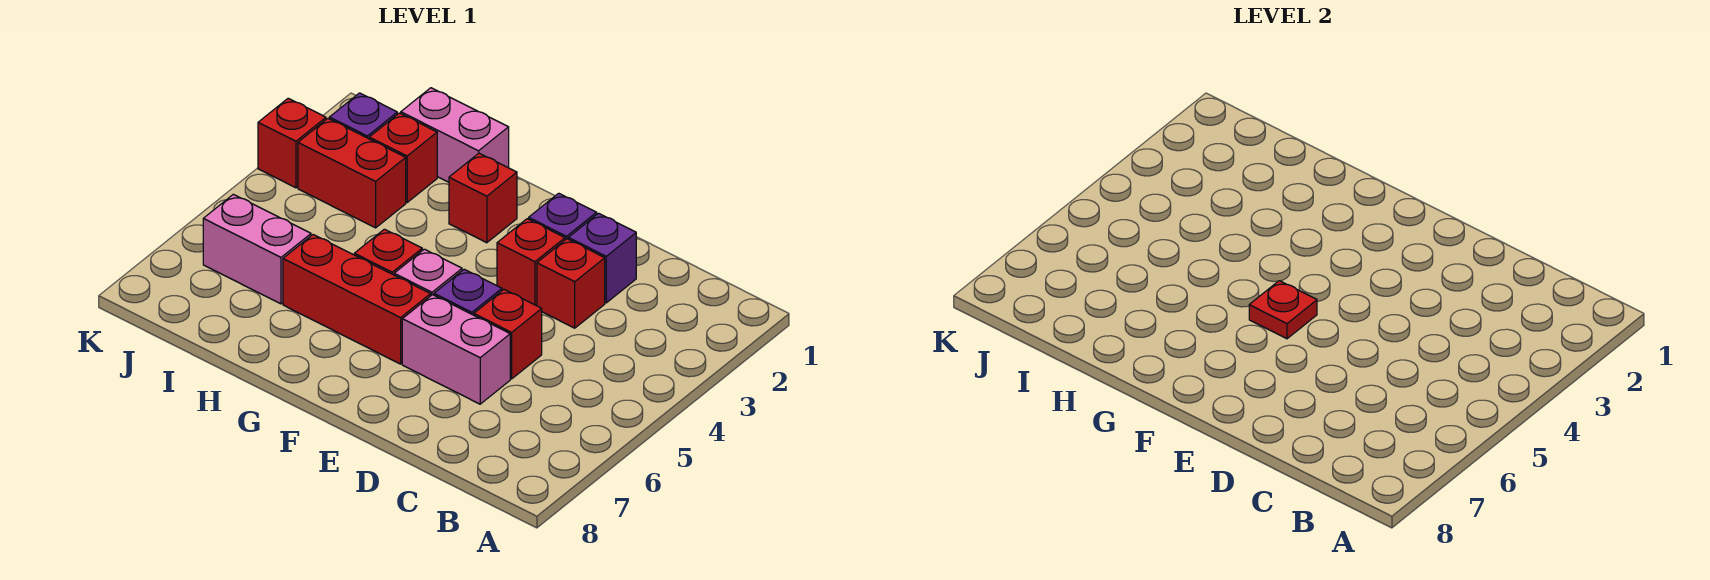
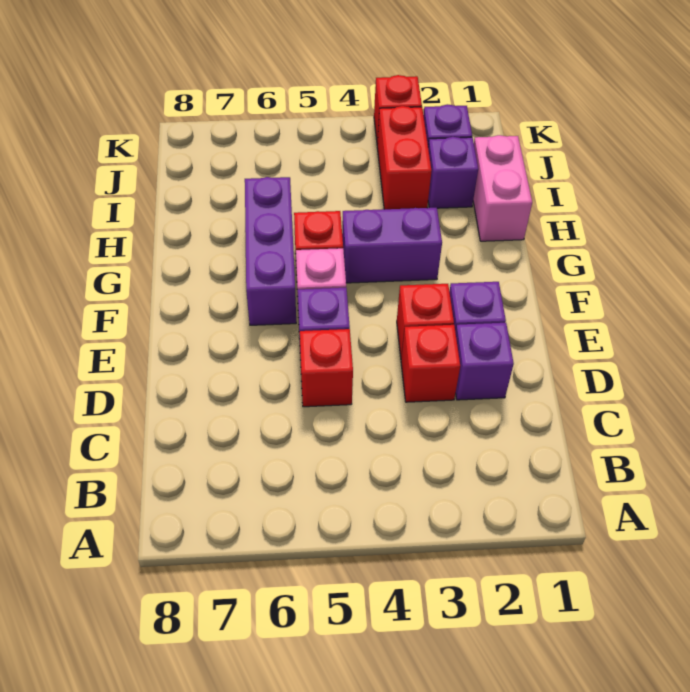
pink brick D6:E6 level 1 -> none
red plate F5 level 2 -> none
red brick F6:H6 level 1 -> purple brick F6:H6 level 1
red brick G2 level 1 -> none
none -> purple brick G3:G4 level 1
red brick I2 level 1 -> purple brick I2 level 1
pink brick I6:J6 level 1 -> none

